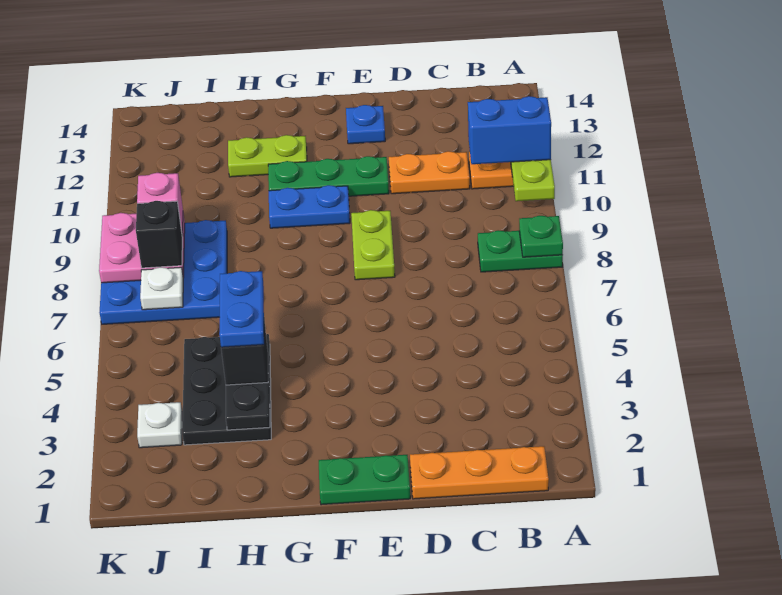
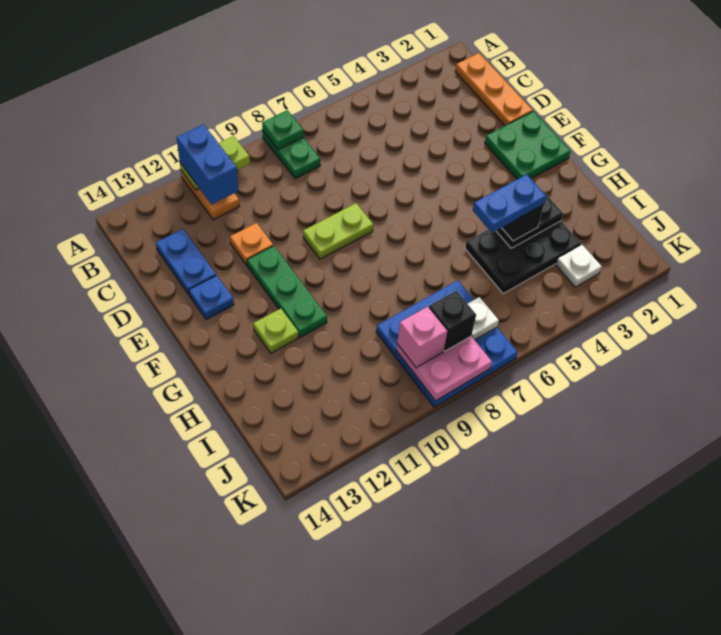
orange plate C11:D11 level 1 -> orange plate D11 level 1
green plate E1:F1 level 1 -> green plate E1:F2 level 1
blue plate F10:G10 level 1 -> blue plate C13:D13 level 1
lime plate G12:H12 level 1 -> lime plate G12 level 1

